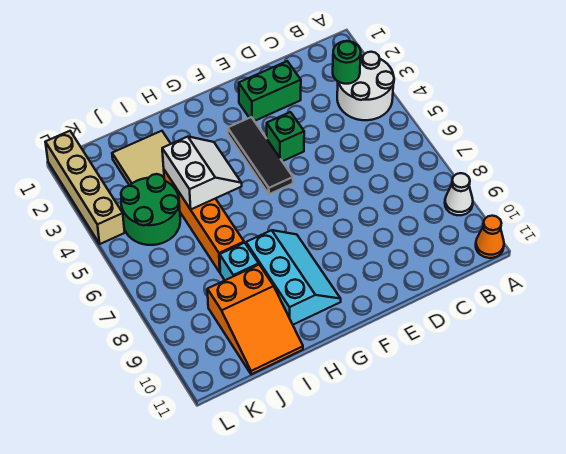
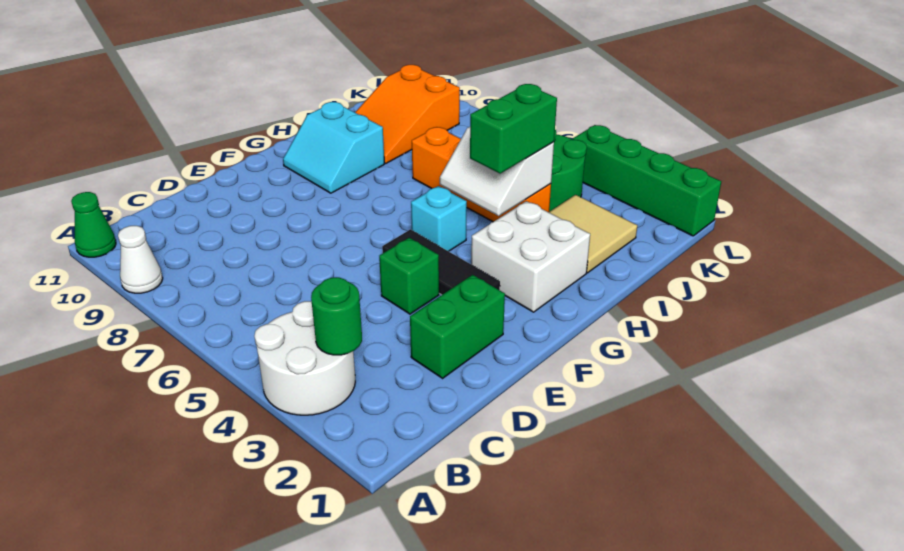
orange cone A11 level 1 -> green cone A11 level 1
none -> white brick G2:H3 level 1
cyan slope G8:H10 level 1 top H -> cyan slope G9:H10 level 1 top H
none -> green brick H4:I4 level 3
cyan brick I8 level 1 -> cyan brick G5 level 1
orange slope I9:J11 level 1 top 9 -> orange slope I9:K10 level 1 top K
tan brick L1:L4 level 1 -> green brick L1:L4 level 1

